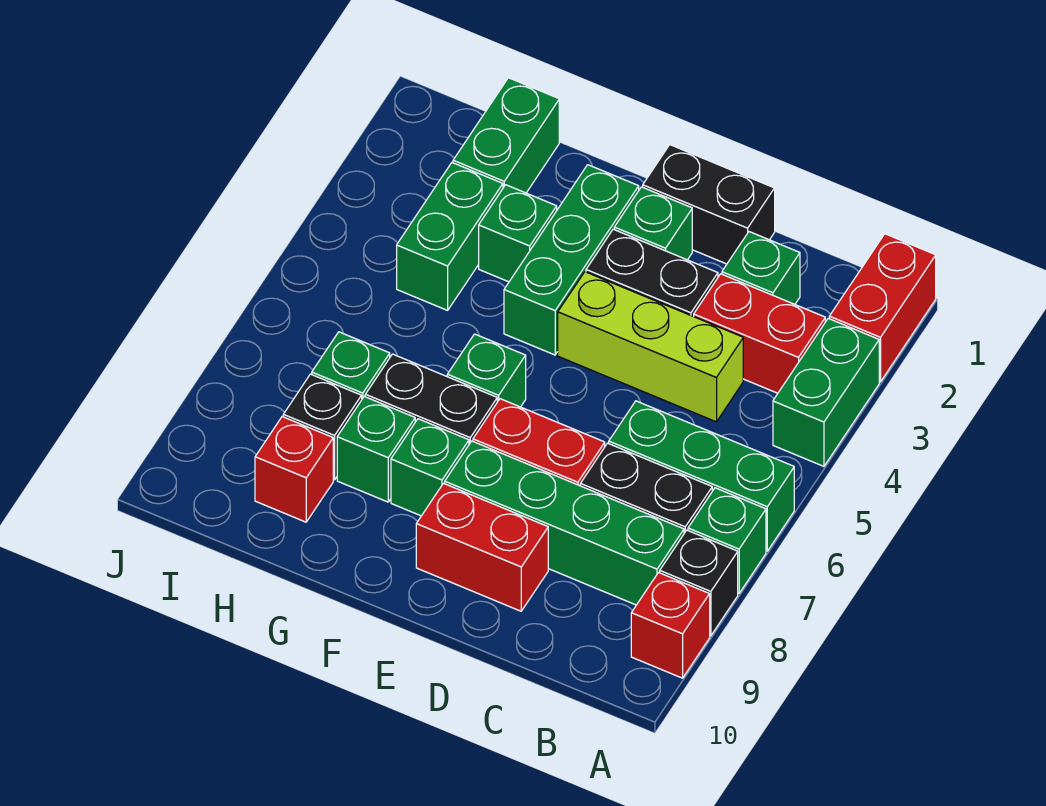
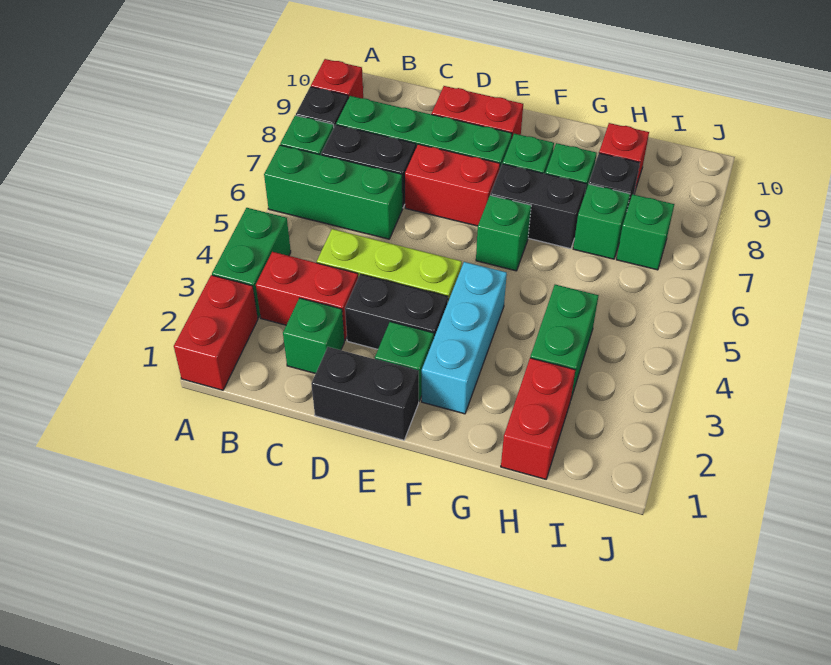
green brick F2:F4 level 1 -> cyan brick F2:F4 level 1
green brick G3 level 1 -> green brick I7 level 1
green brick H1:H2 level 1 -> red brick H1:H2 level 1

